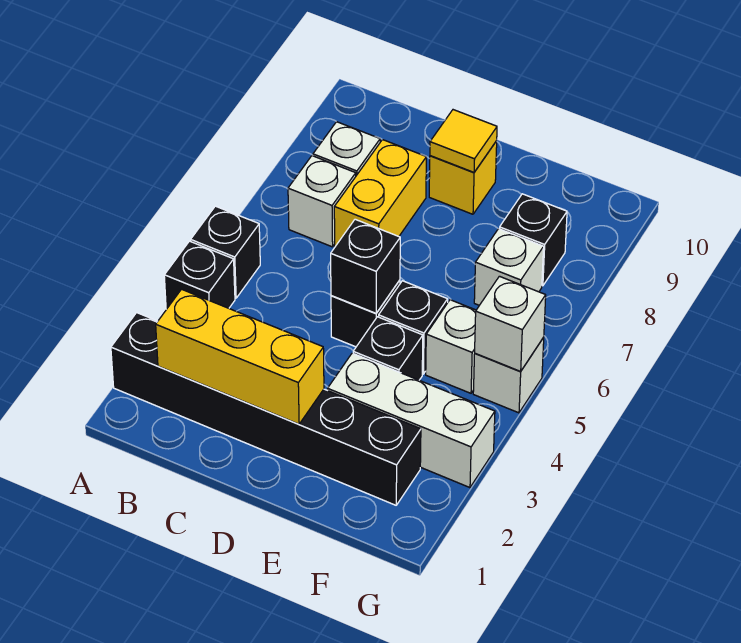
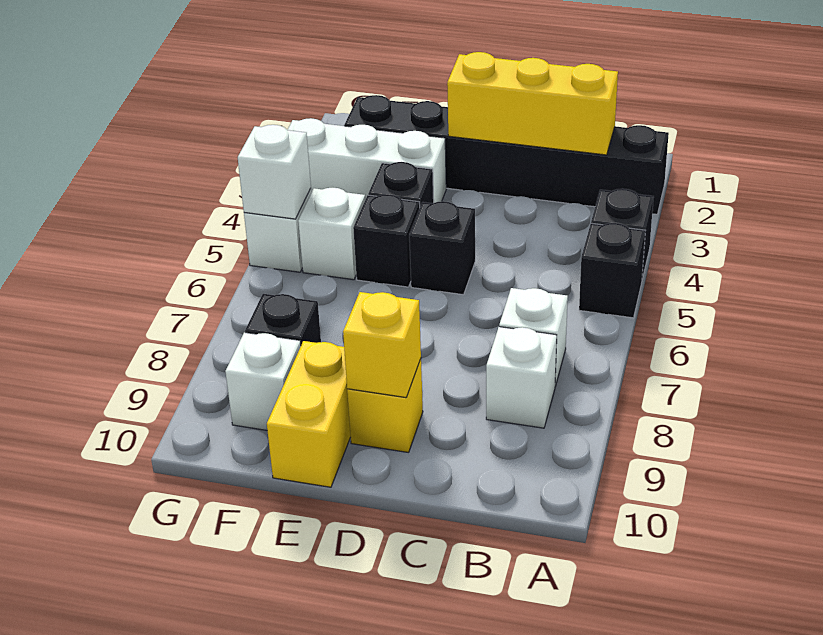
yellow brick C7:C8 level 1 -> yellow brick E9:E10 level 1
black brick D5 level 2 -> none
yellow tile D9 level 2 -> yellow brick D9 level 2
white brick F7 level 1 -> white brick F9 level 1

